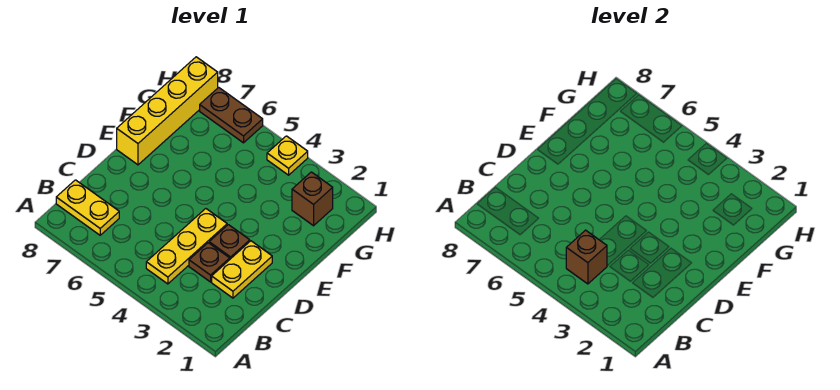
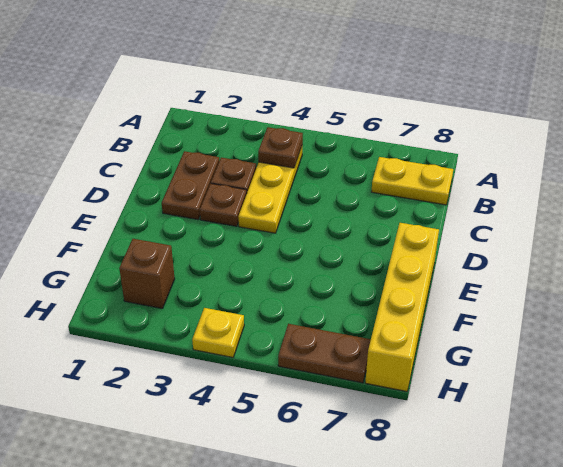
brown brick B4 level 2 -> brown plate B4 level 2
yellow plate C2:D2 level 1 -> brown plate C2:D2 level 1

